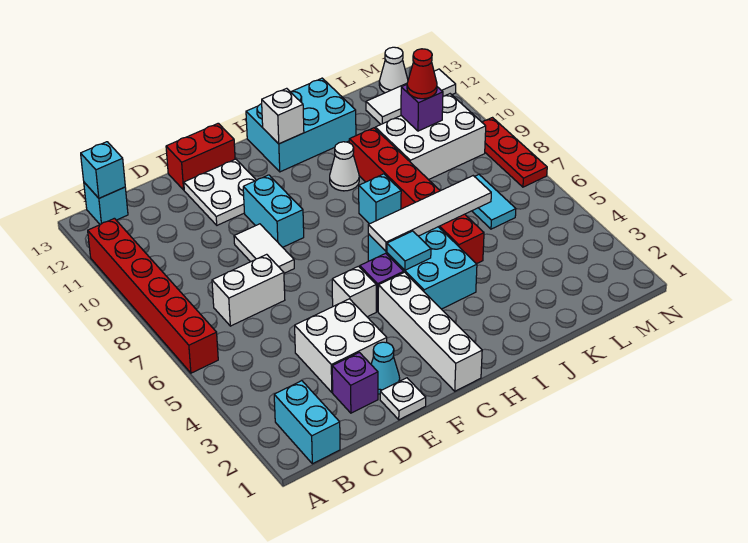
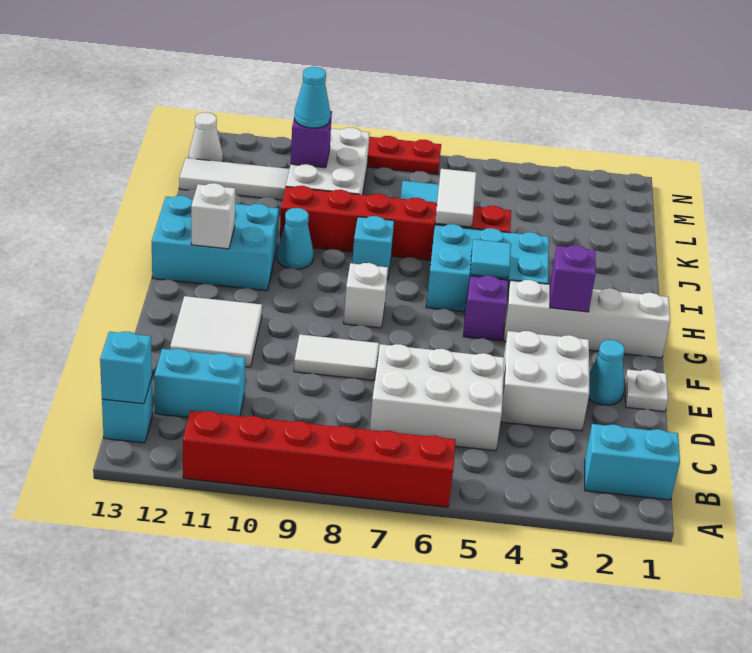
white brick C7:D7 level 1 -> white brick C5:D7 level 1
purple brick D2 level 1 -> purple brick G3 level 2
white plate E11:F12 level 1 -> white tile E11:F12 level 1
red brick E13:F13 level 1 -> none
white brick F5 level 1 -> white brick G8 level 1
cyan brick F9:F10 level 1 -> cyan brick C11:C12 level 1
white tile H6:K6 level 2 -> white tile J6:K6 level 2
cyan brick H12:J13 level 1 -> cyan brick H11:I13 level 1
white cone I10 level 1 -> cyan cone I10 level 1
red cone L10 level 3 -> cyan cone L10 level 3
white tile L12:N12 level 1 -> white tile L11:L13 level 1

